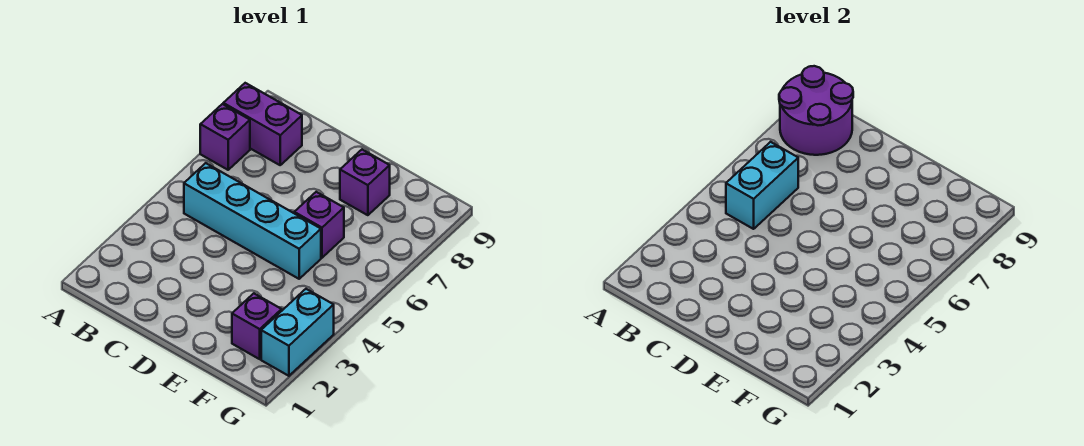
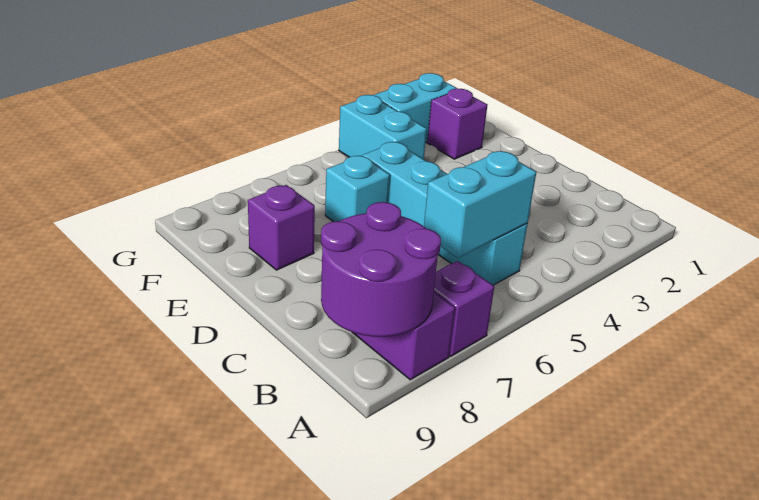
purple brick E6 level 1 -> cyan brick E6 level 1
none -> cyan brick F4:G4 level 1

